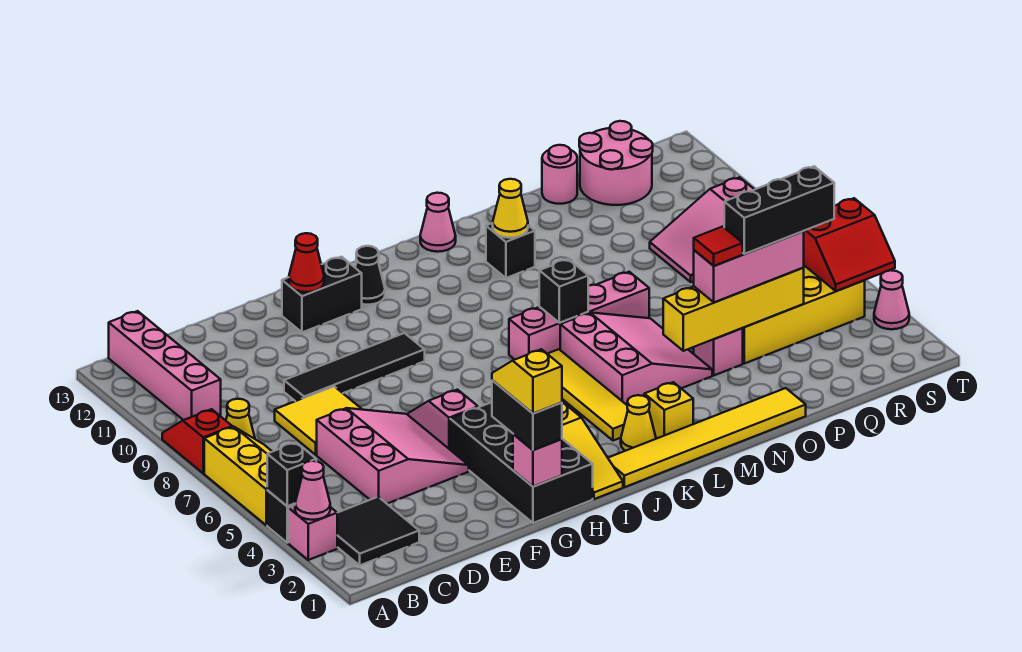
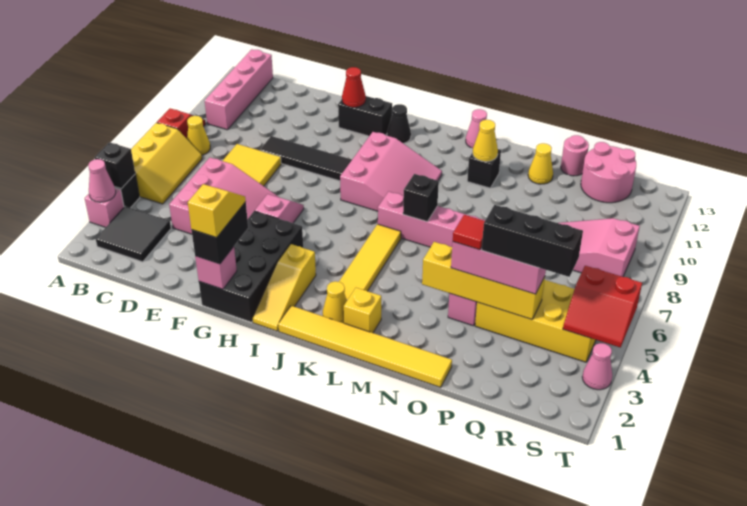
pink slope L4:N6 level 1 top L -> pink slope I8:K10 level 1 top I
none -> yellow cone O12 level 1

